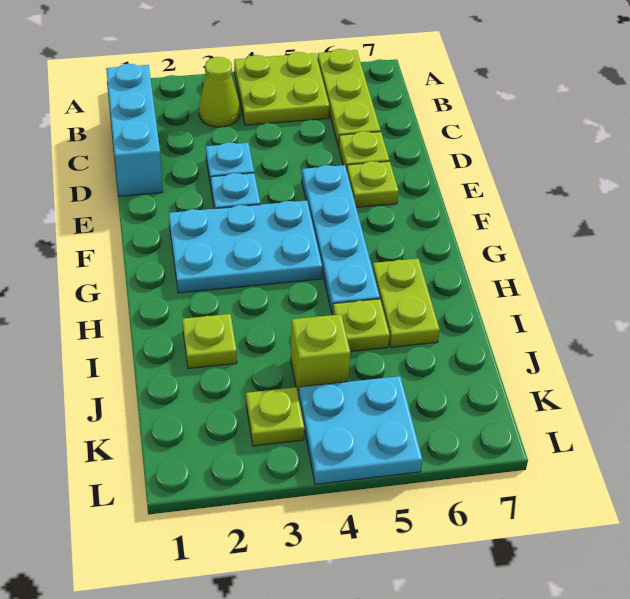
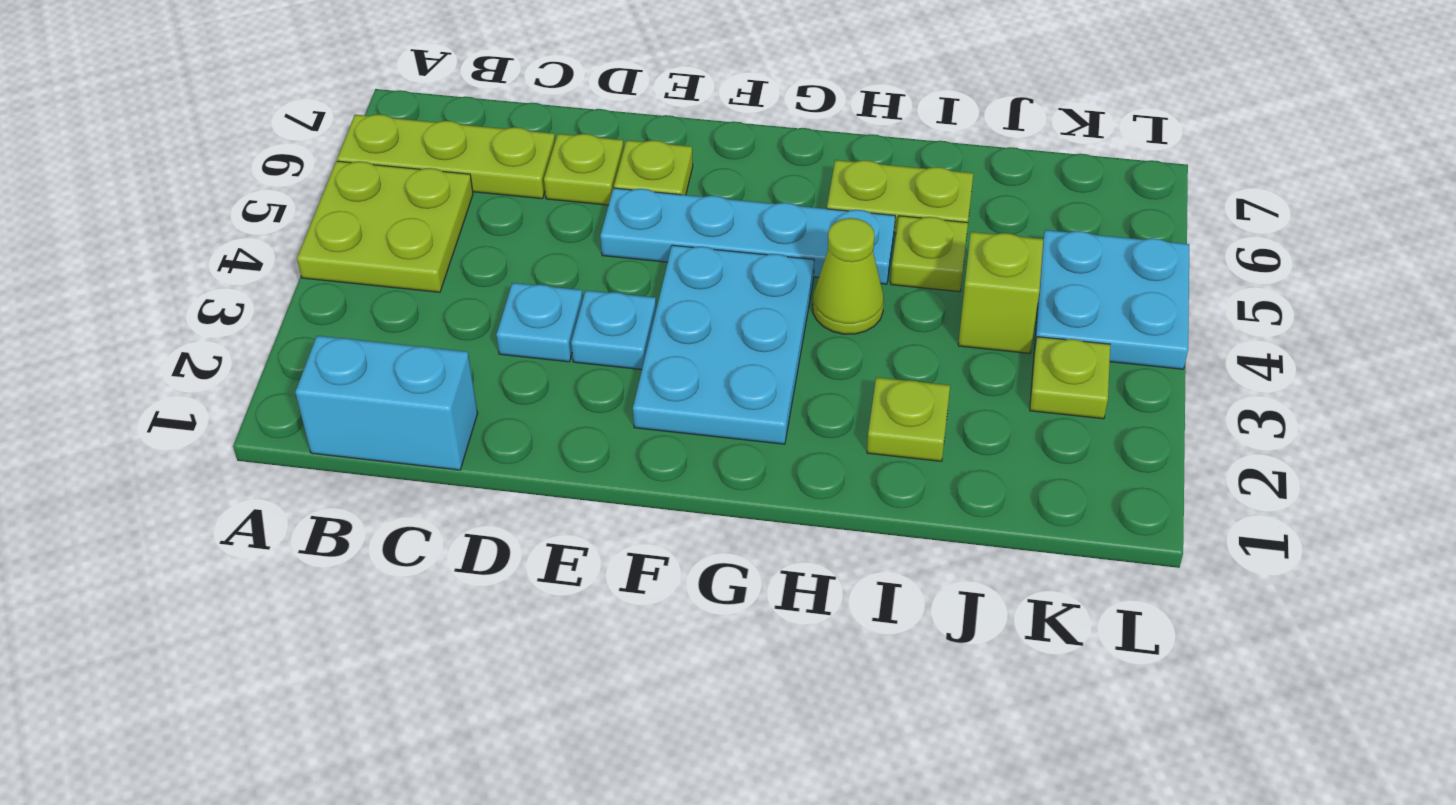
cyan brick B1:D1 level 1 -> cyan brick B1:C1 level 1
lime cone B3 level 1 -> lime cone H4 level 1

